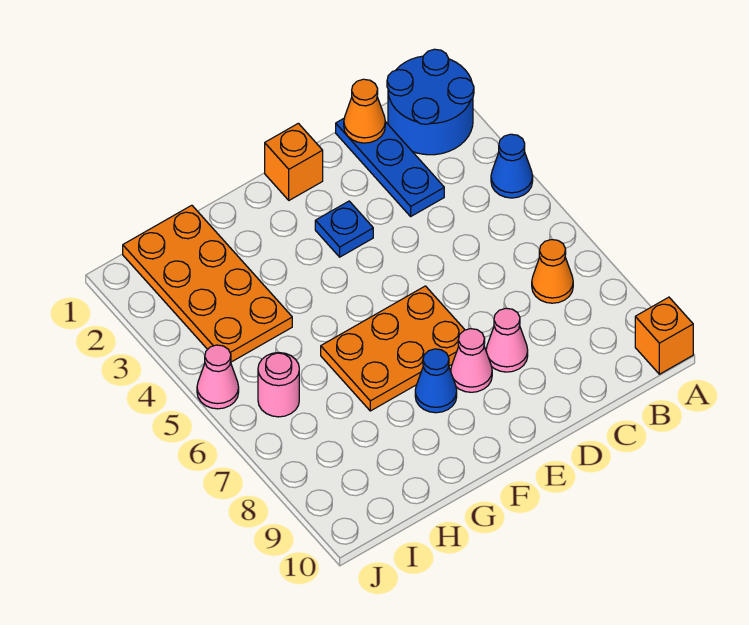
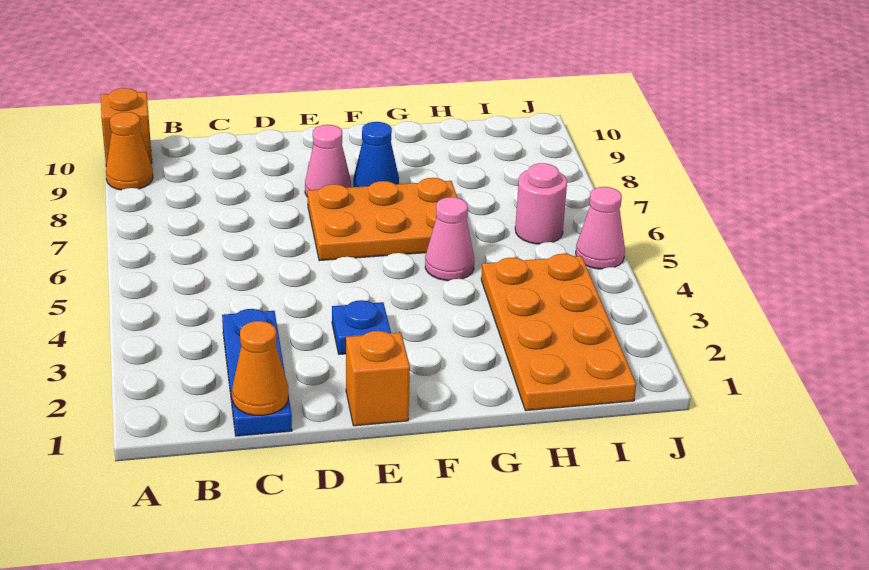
blue round brick A1:B2 level 1 -> none
blue cone A4 level 1 -> none
orange cone B7 level 1 -> orange cone A9 level 1
pink cone D8 level 1 -> pink cone G5 level 1

